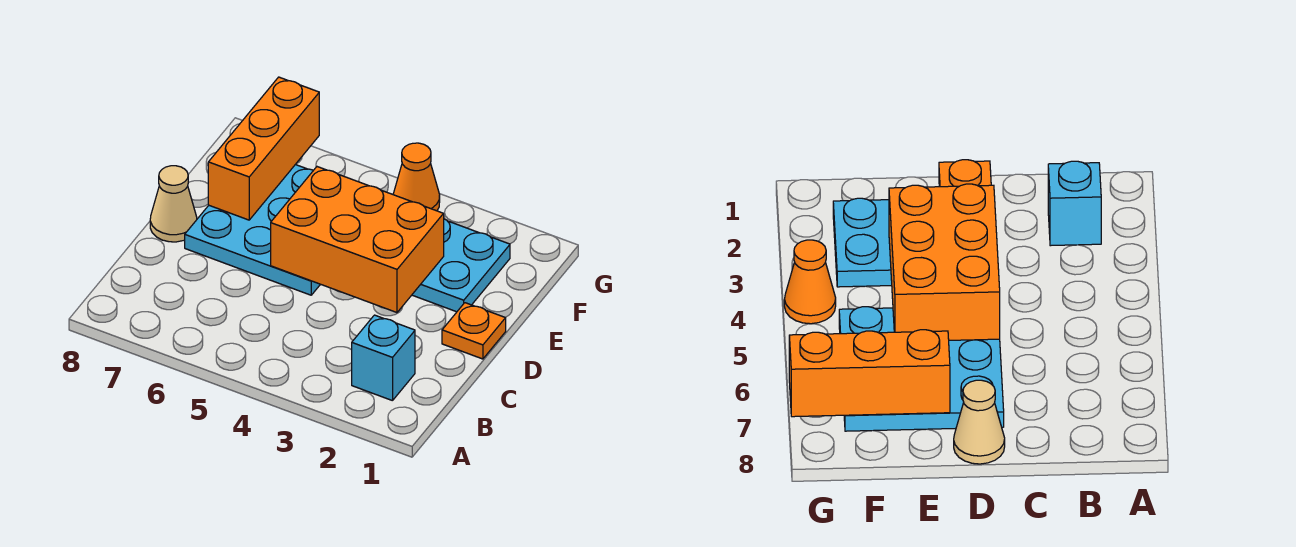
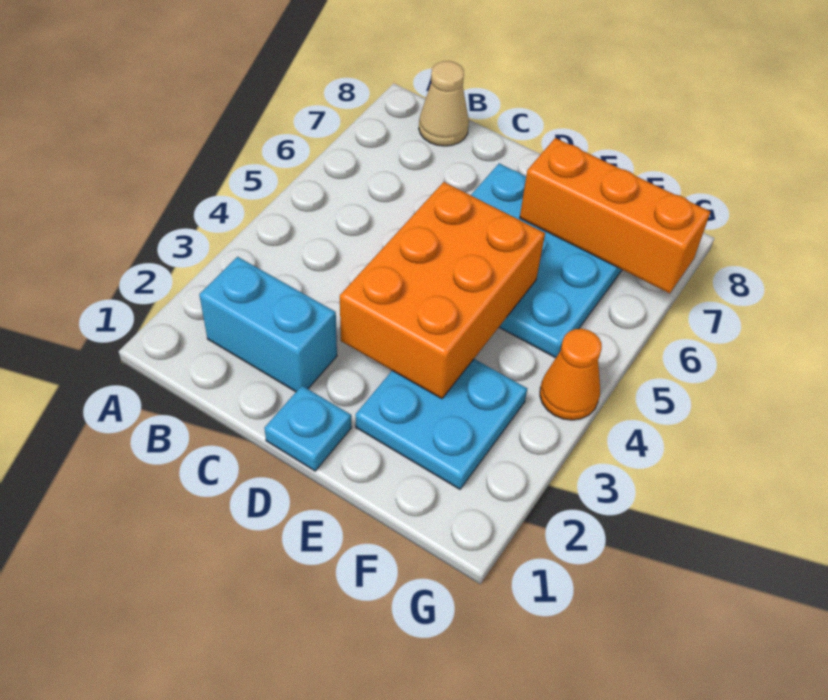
cyan brick B2 level 1 -> cyan brick B2:C2 level 1
orange plate D1 level 1 -> cyan plate D1 level 1
tan cone D8 level 1 -> tan cone B8 level 1

